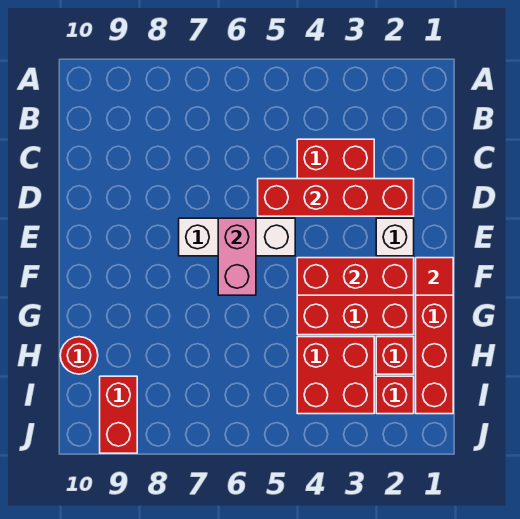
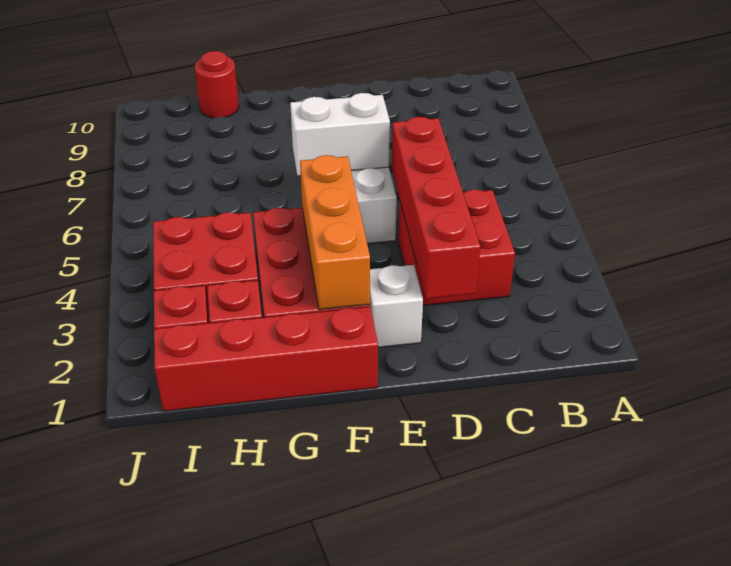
pink brick E6:F6 level 2 -> white brick E6:F6 level 2
red tile F1 level 2 -> none
red brick F2:F4 level 2 -> orange brick F2:F4 level 2
red brick I9:J9 level 1 -> none

